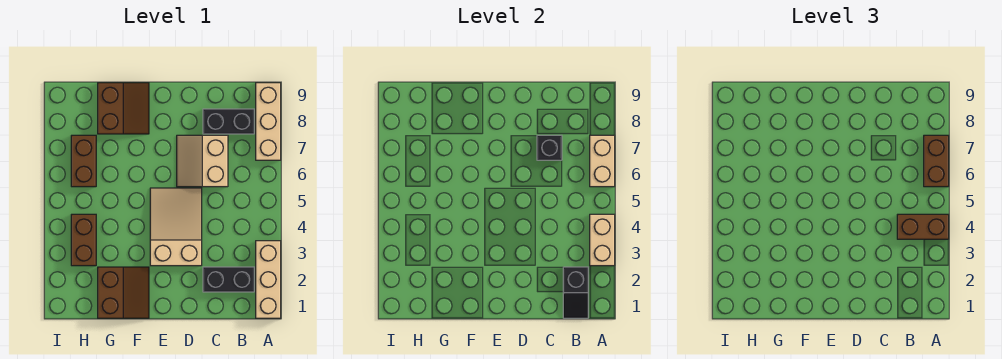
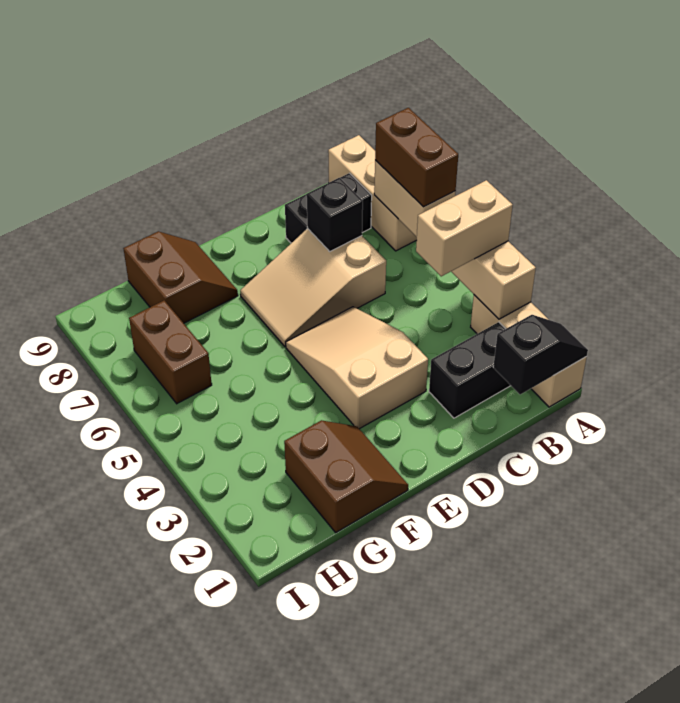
brown brick A4:B4 level 3 -> tan brick A4:B4 level 3
black slope B1:B2 level 2 top 2 -> black slope A1:B1 level 2 top B
tan slope C6:D7 level 1 top C -> tan slope C6:E7 level 1 top C
brown brick H3:H4 level 1 -> none

